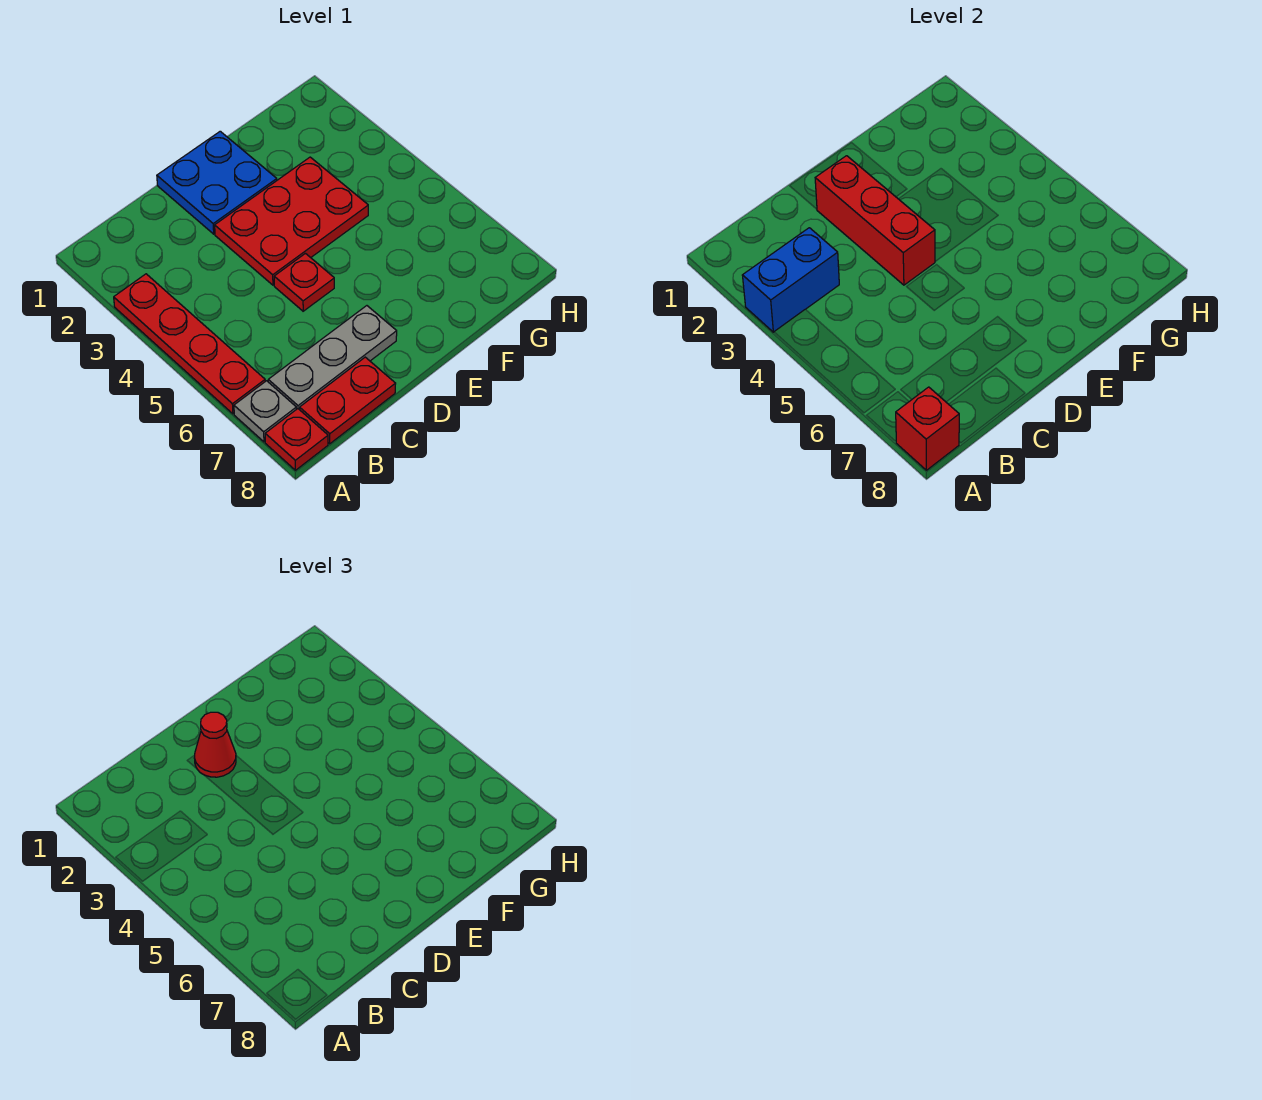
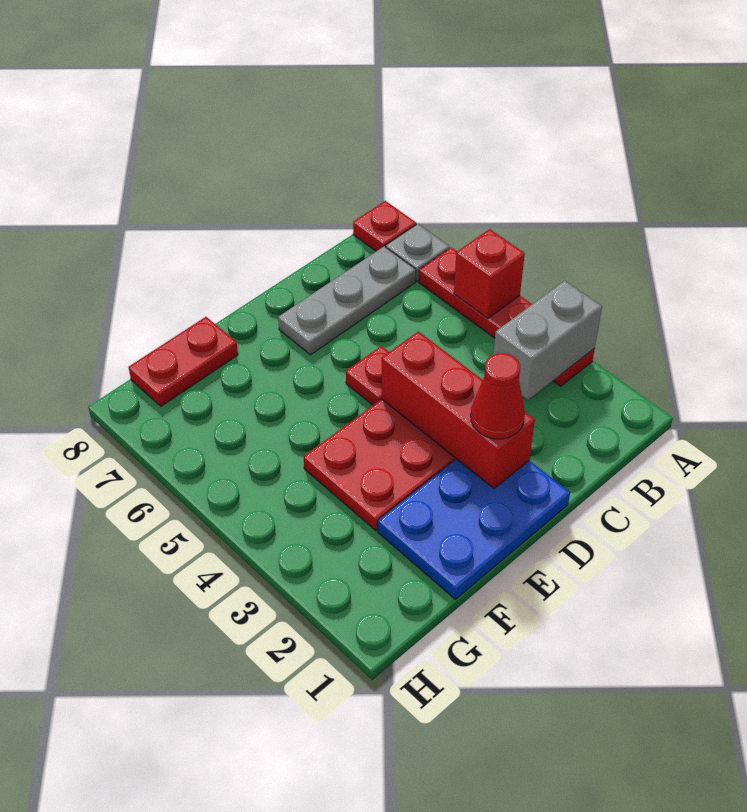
blue brick A3:B3 level 2 -> grey brick A3:B3 level 2
red brick A8 level 2 -> red brick A5 level 2
red plate B8:C8 level 1 -> red plate F8:G8 level 1
blue plate D1:E2 level 1 -> blue plate D1:F2 level 1

